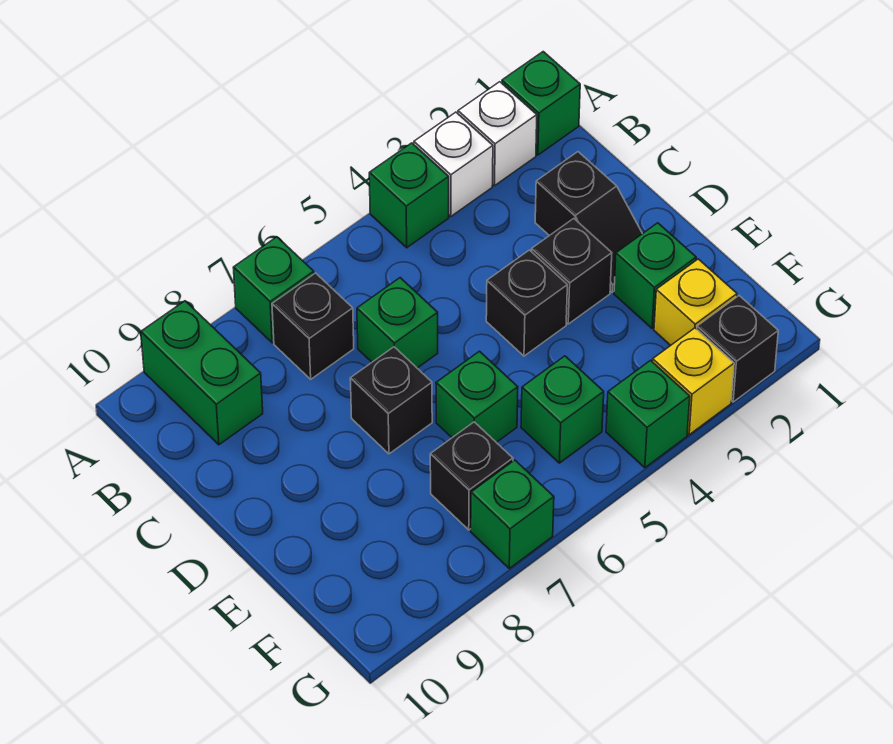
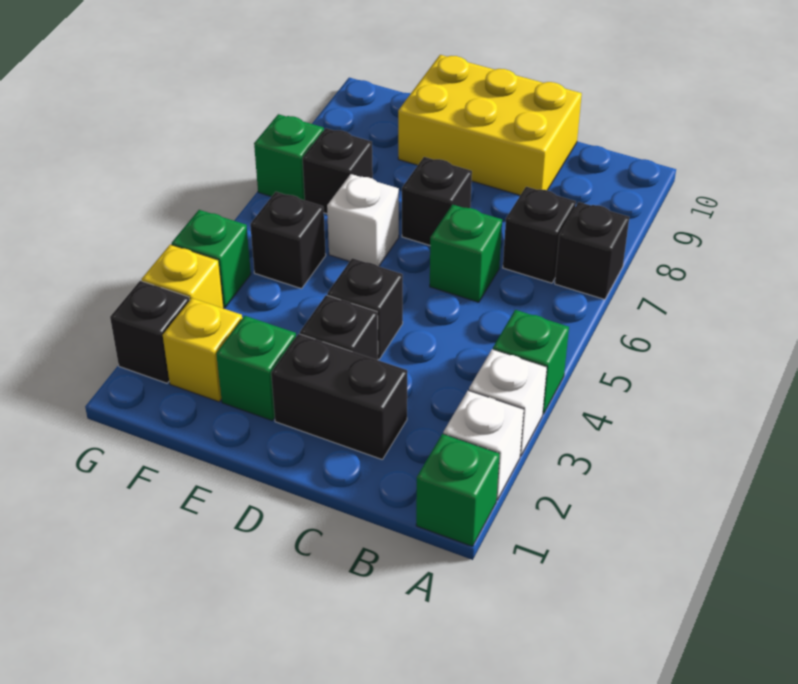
green brick A7 level 1 -> black brick A7 level 1
green brick A9:B9 level 1 -> none
black slope C2:D2 level 1 top C -> black brick C2:D2 level 1
none -> yellow brick C9:E10 level 1
green brick E6 level 1 -> white brick E6 level 1
green brick F5 level 1 -> black brick F5 level 1

